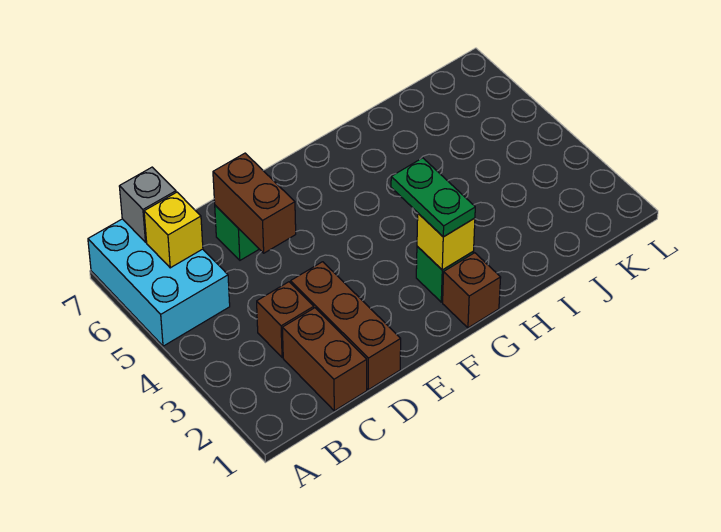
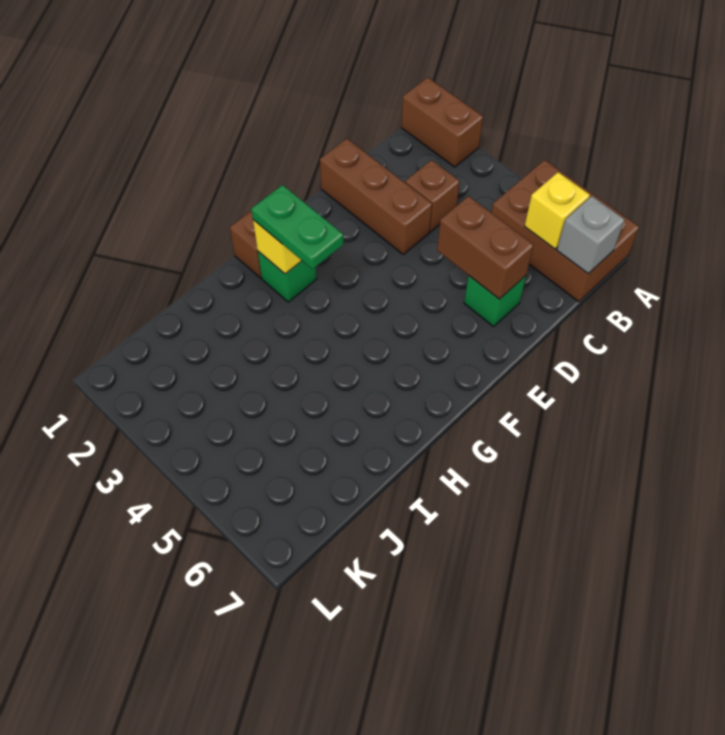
cyan brick A5:B7 level 1 -> brown brick A5:B7 level 1
brown brick C1:C2 level 1 -> brown brick A1:A2 level 1

